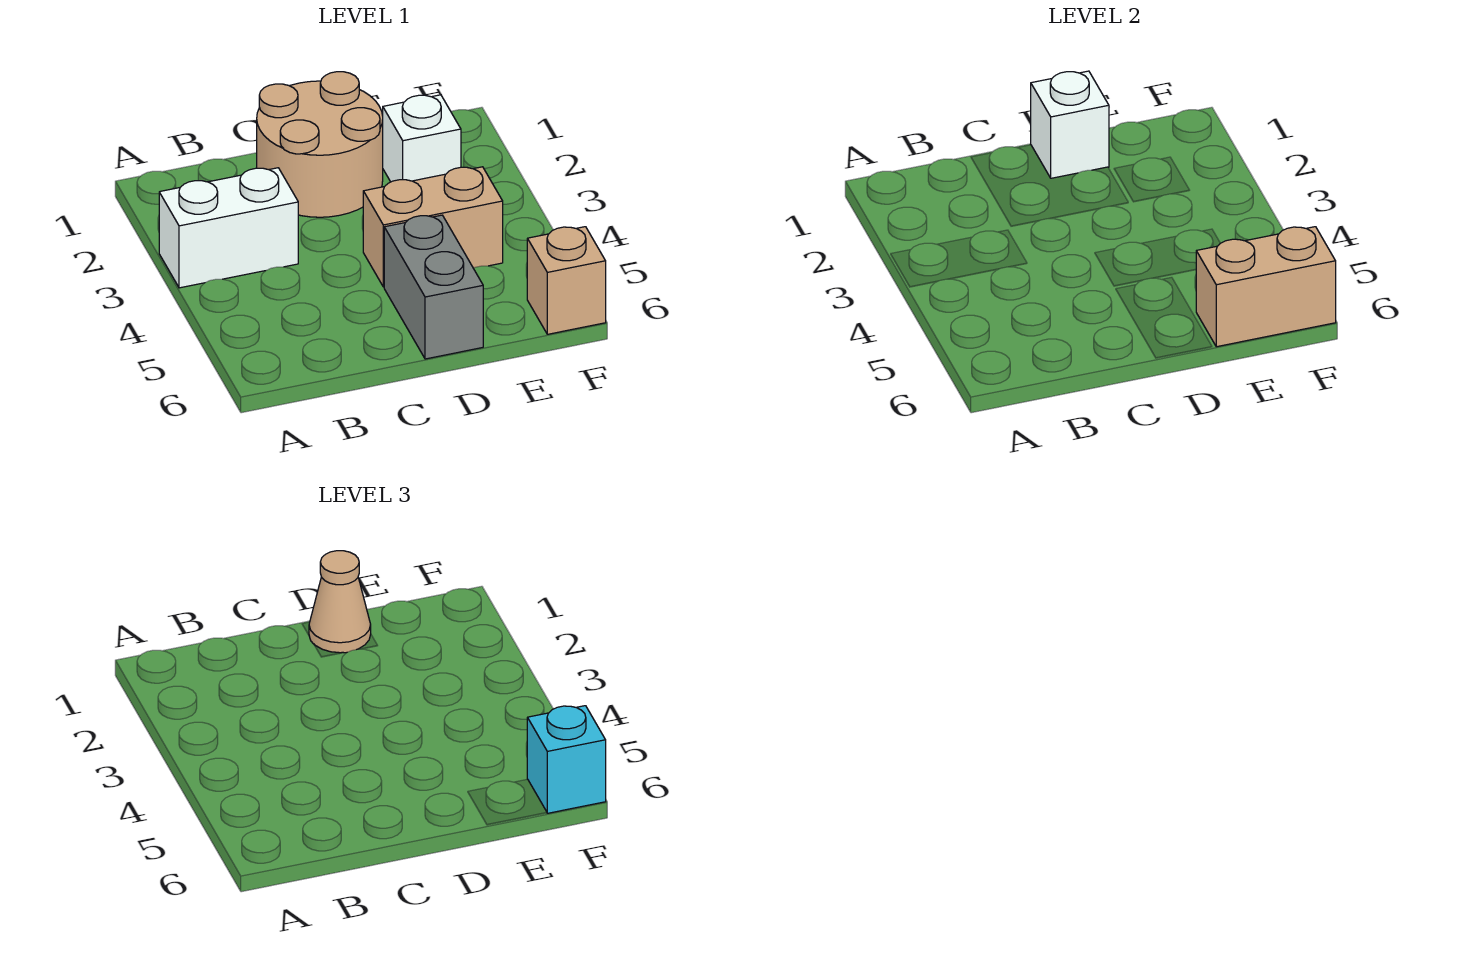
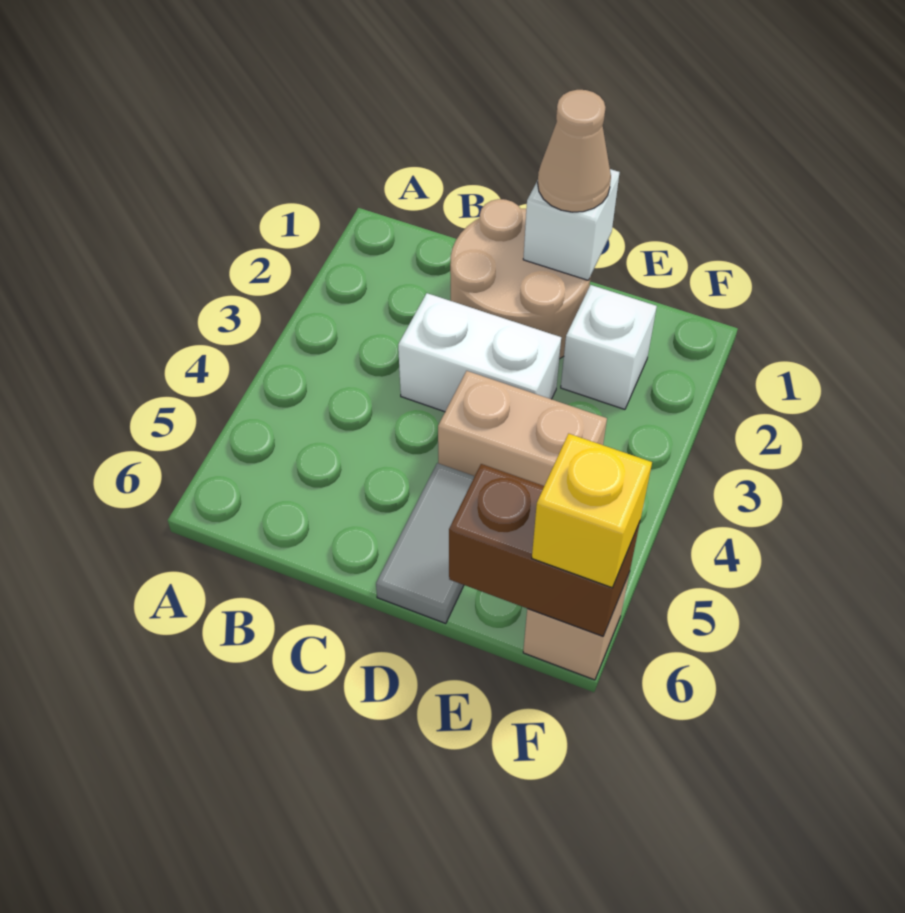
white brick A3:B3 level 1 -> white brick C3:D3 level 1
grey brick D5:D6 level 1 -> grey tile D5:D6 level 1
tan brick E6:F6 level 2 -> brown brick E6:F6 level 2
cyan brick F6 level 3 -> yellow brick F6 level 3

